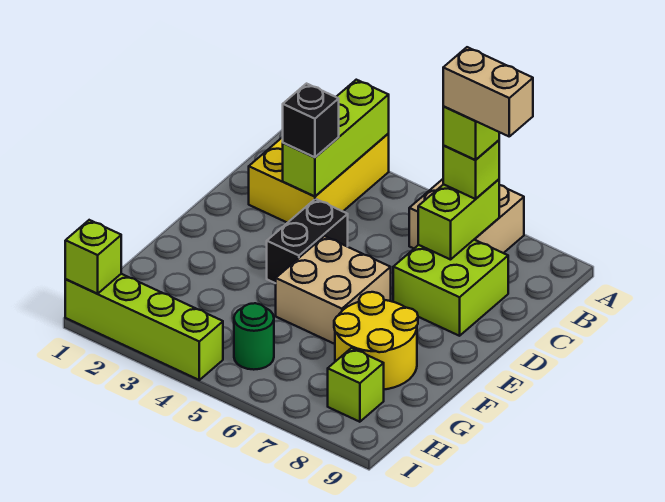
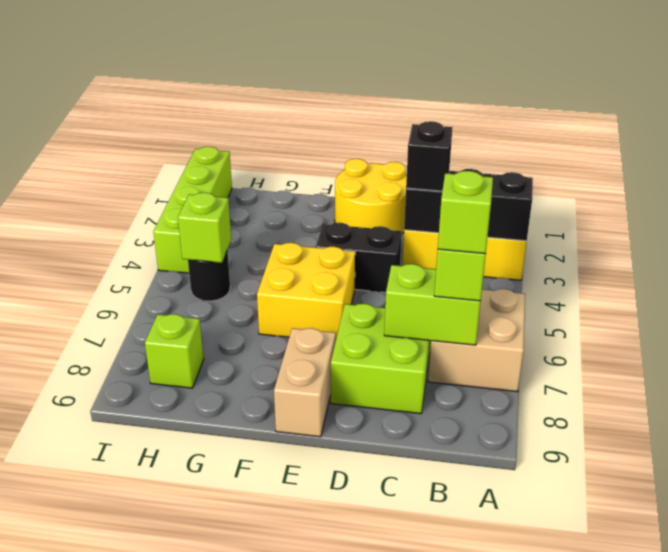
lime brick A3:C3 level 2 -> black brick A3:C3 level 2
tan brick B7:B8 level 5 -> tan brick E8:E9 level 1
tan brick E5:F6 level 1 -> yellow brick E5:F6 level 1
yellow round brick F7:G8 level 1 -> yellow round brick D1:E2 level 1
green round brick H5 level 1 -> black round brick H5 level 1
lime brick I1 level 2 -> lime brick H5 level 2

